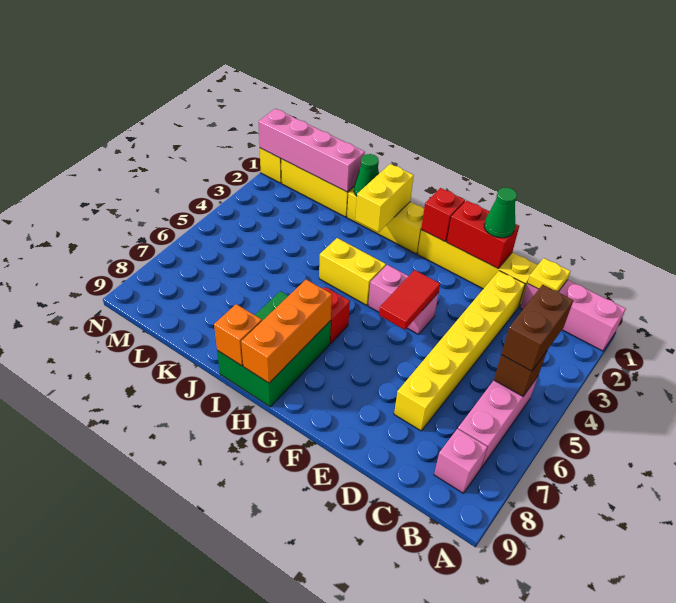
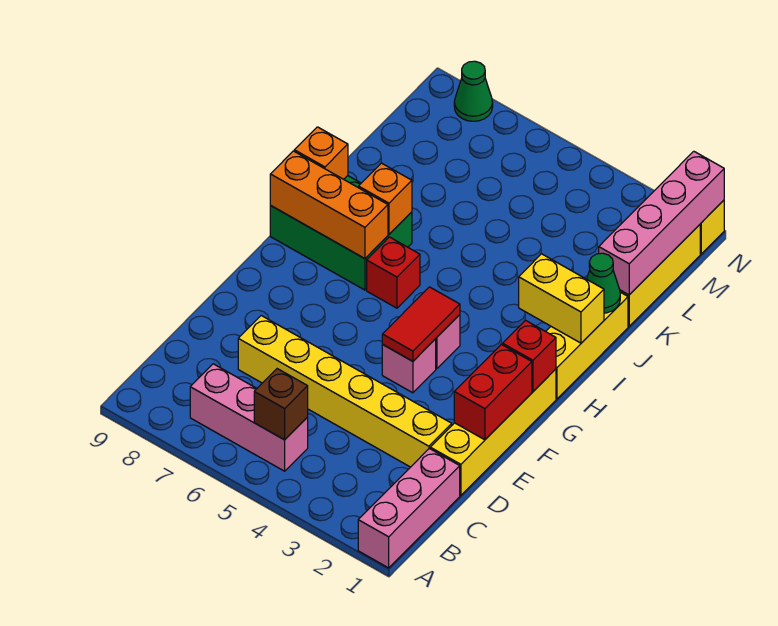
brown brick B4:B5 level 3 -> none
pink brick B8 level 1 -> none
yellow plate C1 level 2 -> none
green cone E1 level 3 -> green cone N8 level 1
red tile F4:F5 level 2 -> red tile F4:G4 level 2
yellow brick H4:I4 level 1 -> none
none -> orange brick I7 level 2

